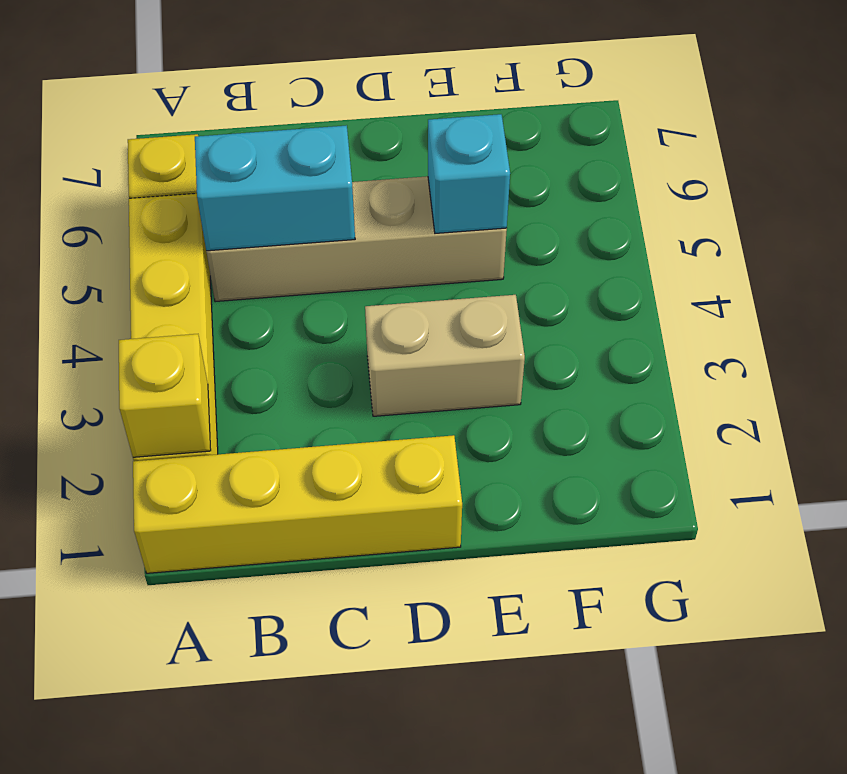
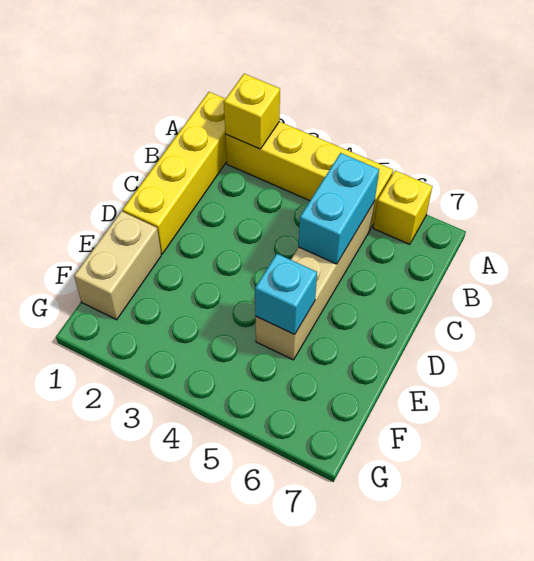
tan brick D3:E3 level 1 -> tan brick E1:F1 level 1

